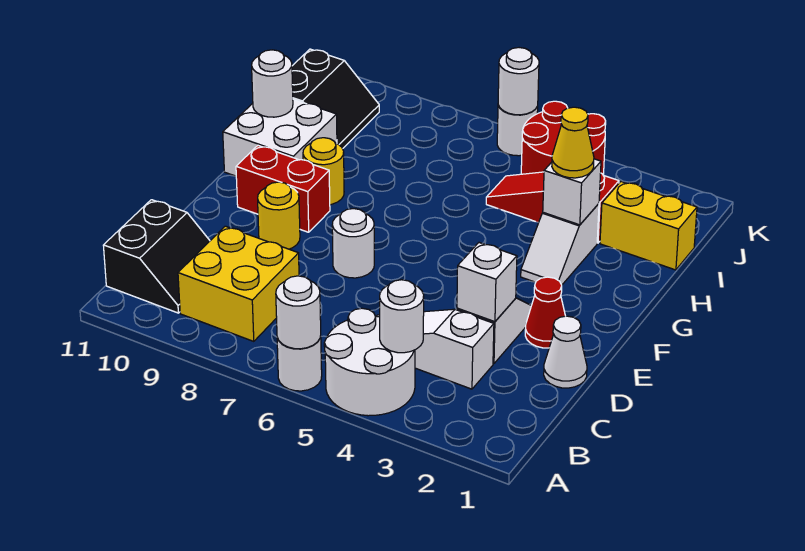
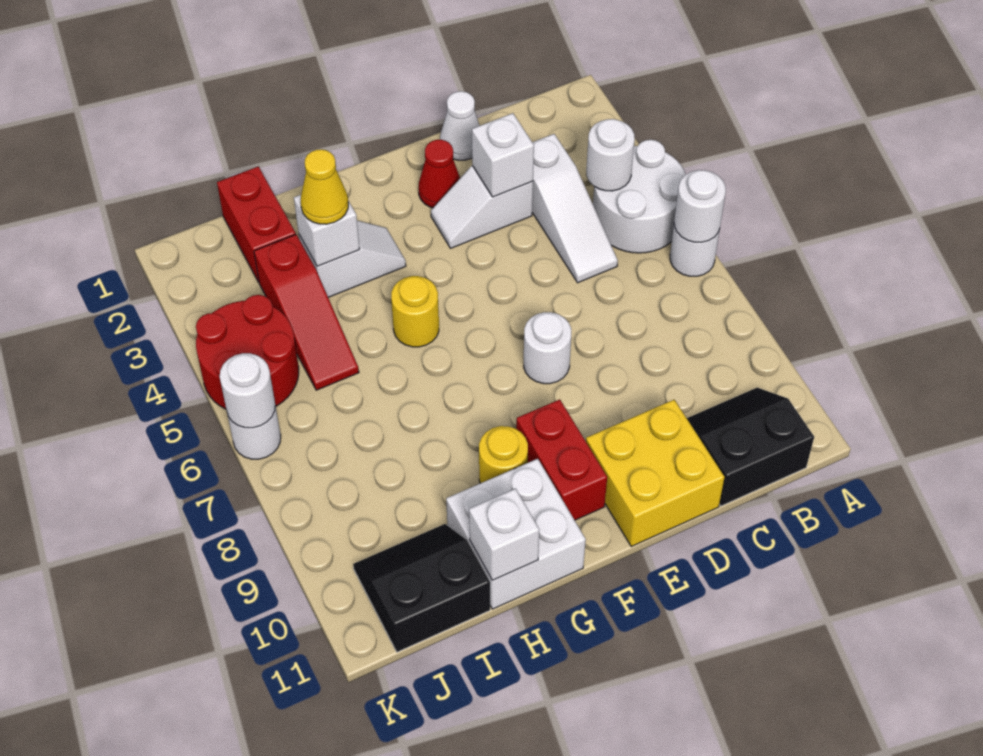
yellow brick B8:C9 level 1 -> yellow brick D10:E11 level 1
yellow round brick E9 level 1 -> yellow round brick G5 level 1
white round brick H11 level 2 -> white brick H11 level 2
yellow brick I1:I2 level 1 -> red brick I1:I2 level 1

